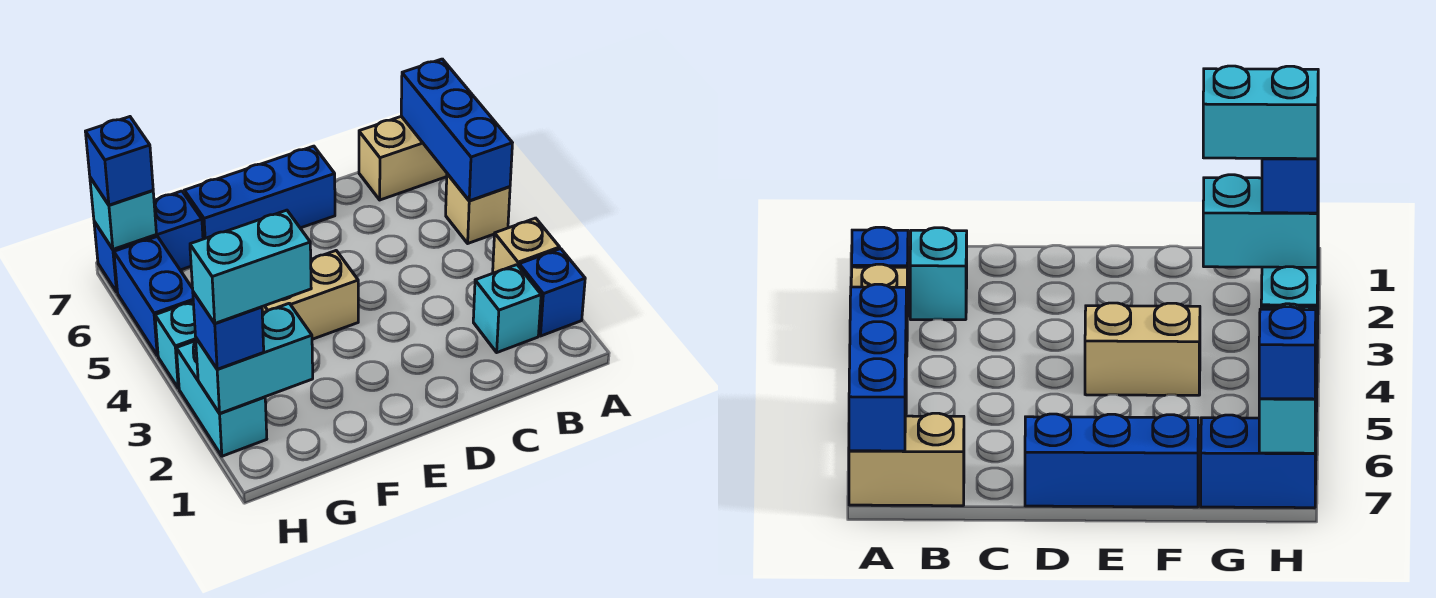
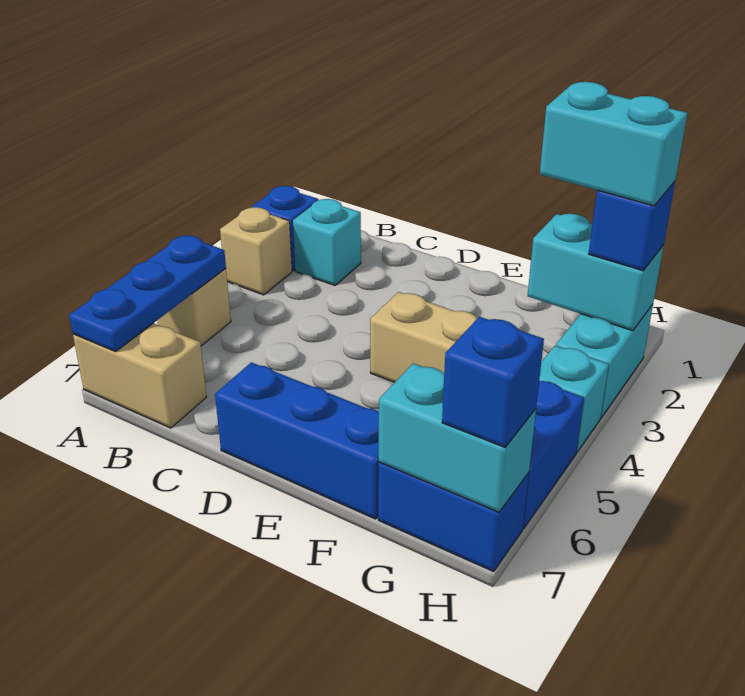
blue brick A5:A7 level 2 -> blue plate A5:A7 level 2
cyan brick H7 level 2 -> cyan brick G7:H7 level 2

